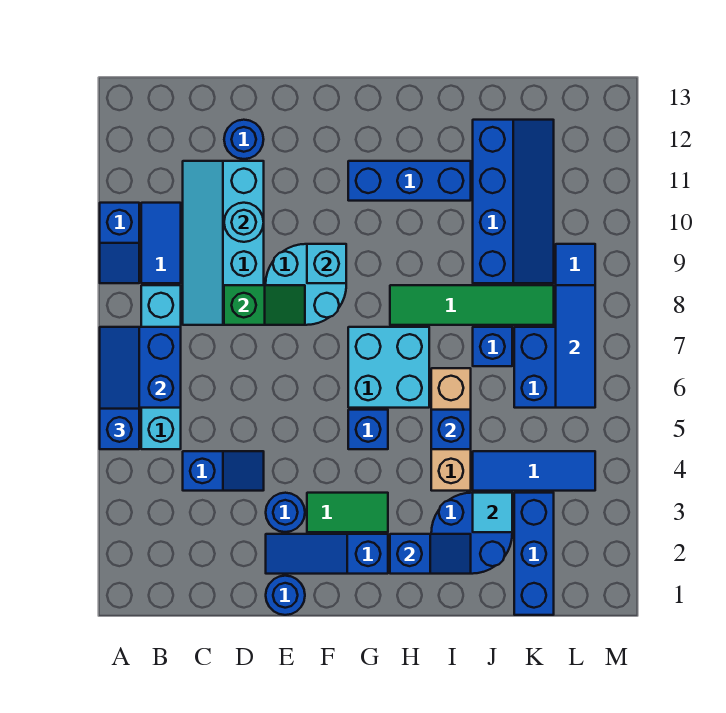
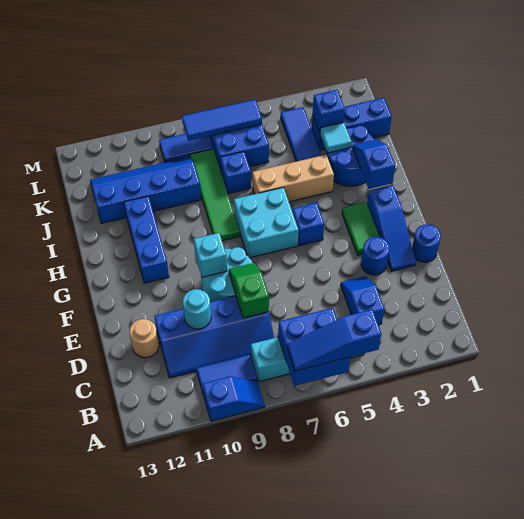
cyan slope C8:D11 level 1 top D -> blue slope C8:D11 level 1 top D
blue round brick D12 level 1 -> tan round brick D12 level 1
blue brick I5 level 2 -> blue brick K3 level 2

